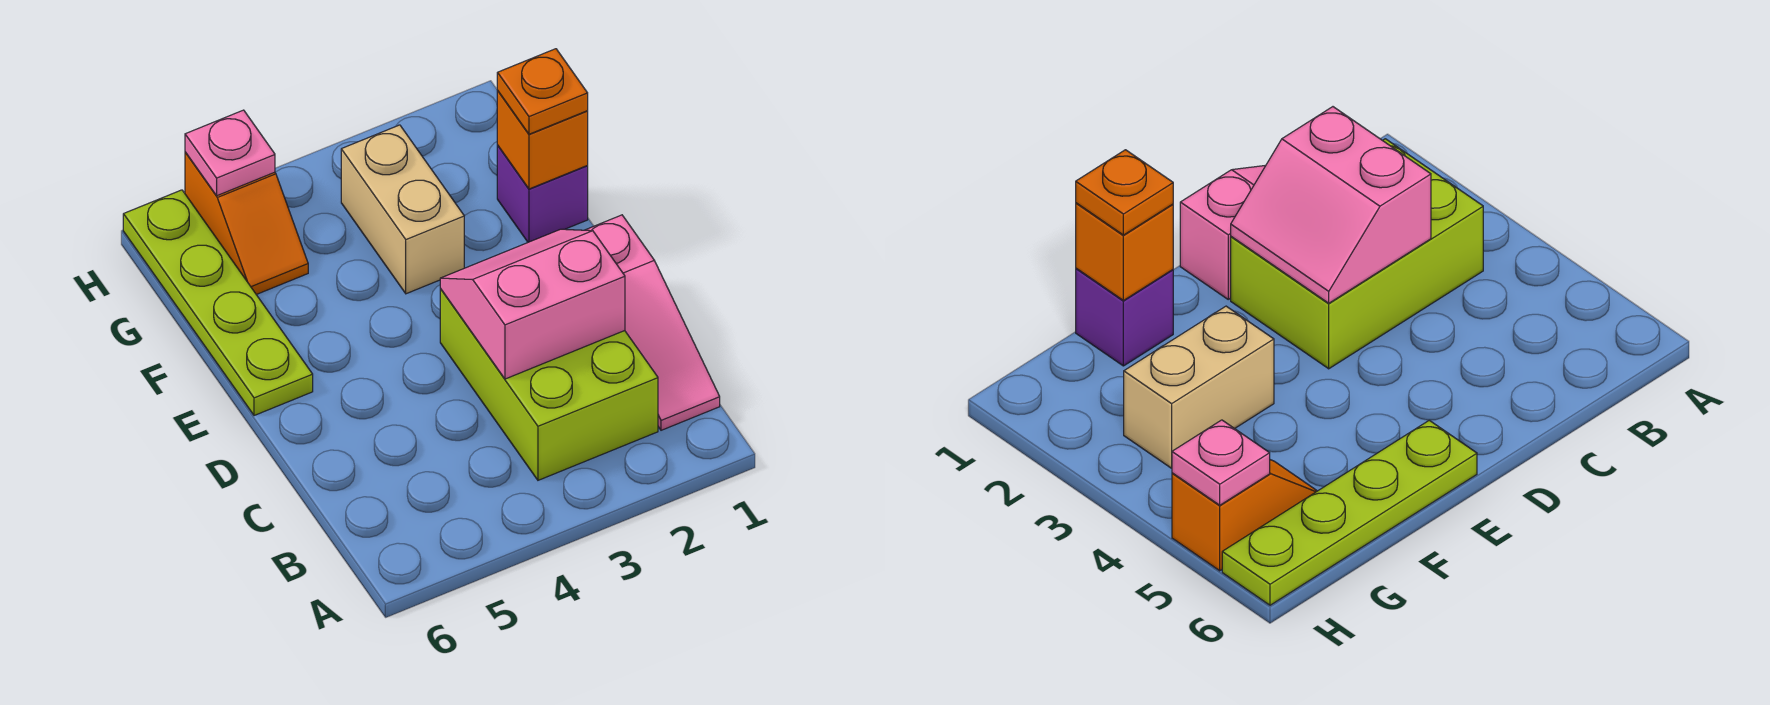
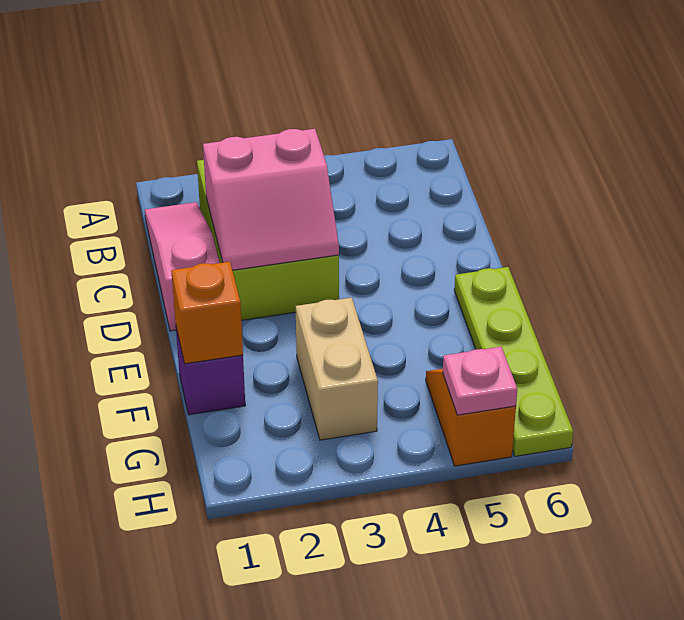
orange plate F1 level 3 -> none

